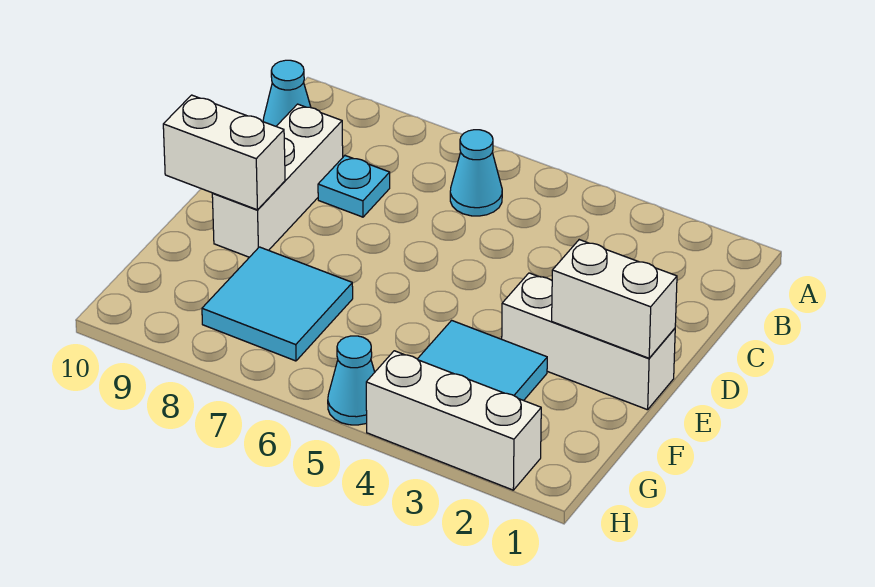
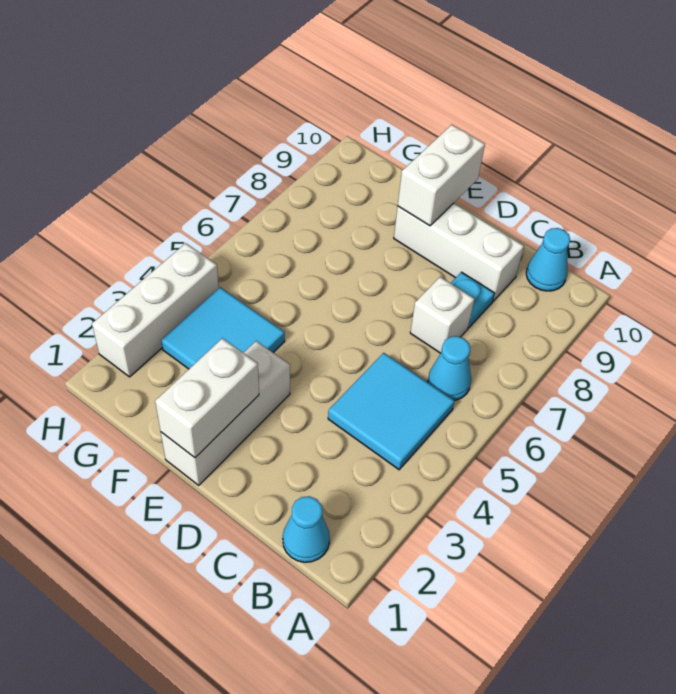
none -> white brick C7 level 1
cyan tile F7:G8 level 1 -> cyan tile B4:C5 level 1
cyan cone H5 level 1 -> cyan cone B1 level 1

